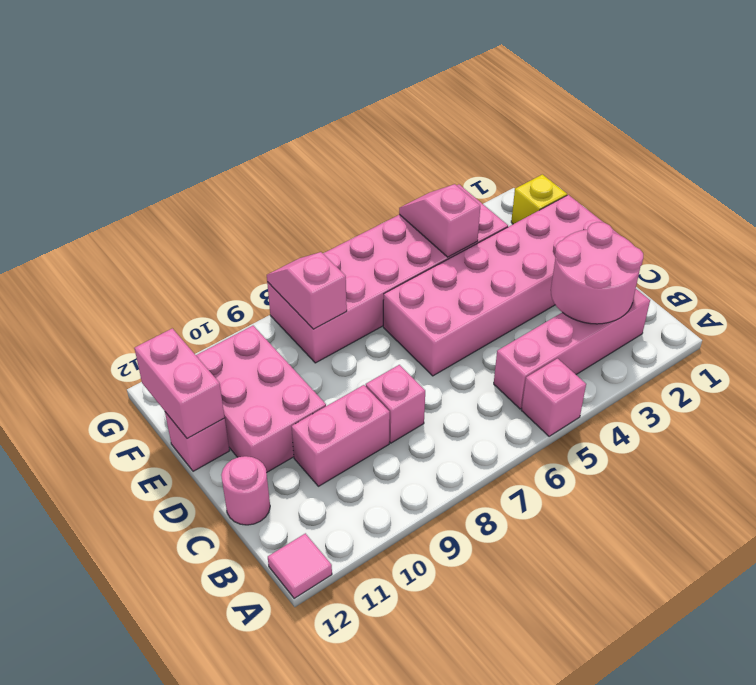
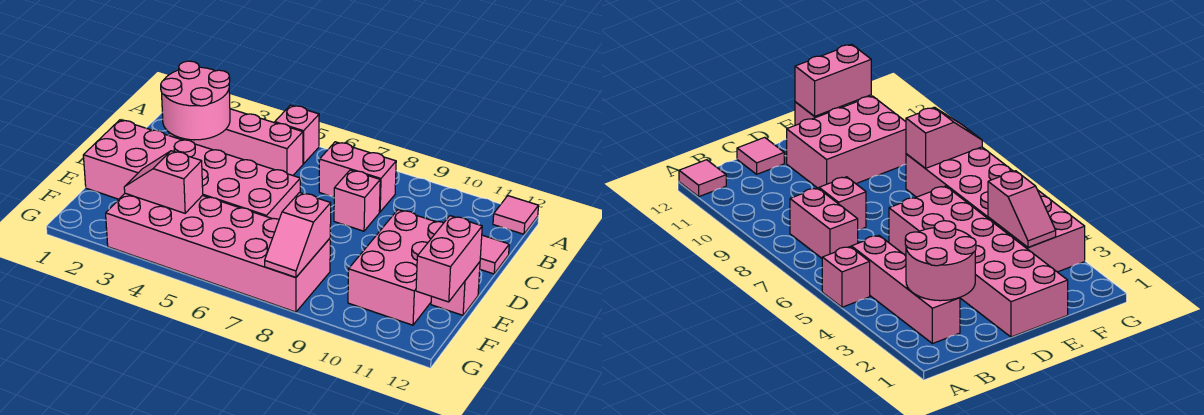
pink brick C9:C10 level 1 -> pink brick B7:B8 level 1
pink round brick C12 level 1 -> pink tile C12 level 1
yellow brick F1 level 1 -> none
pink slope F4:G4 level 2 top F -> pink slope F3:F4 level 2 top 4

